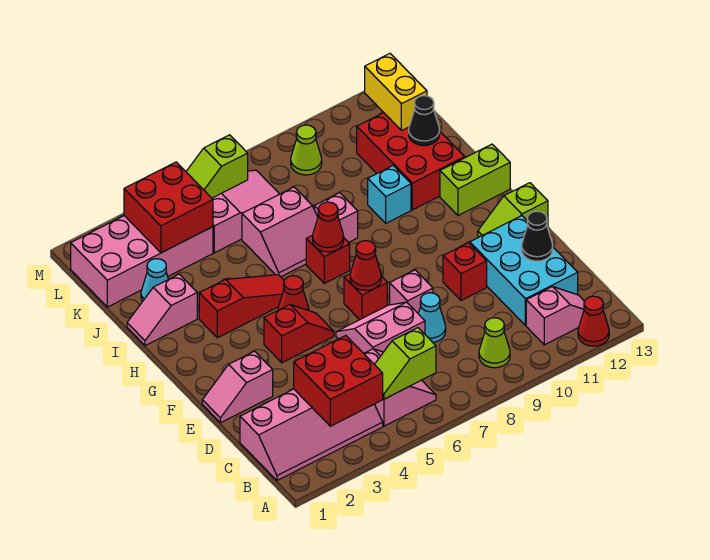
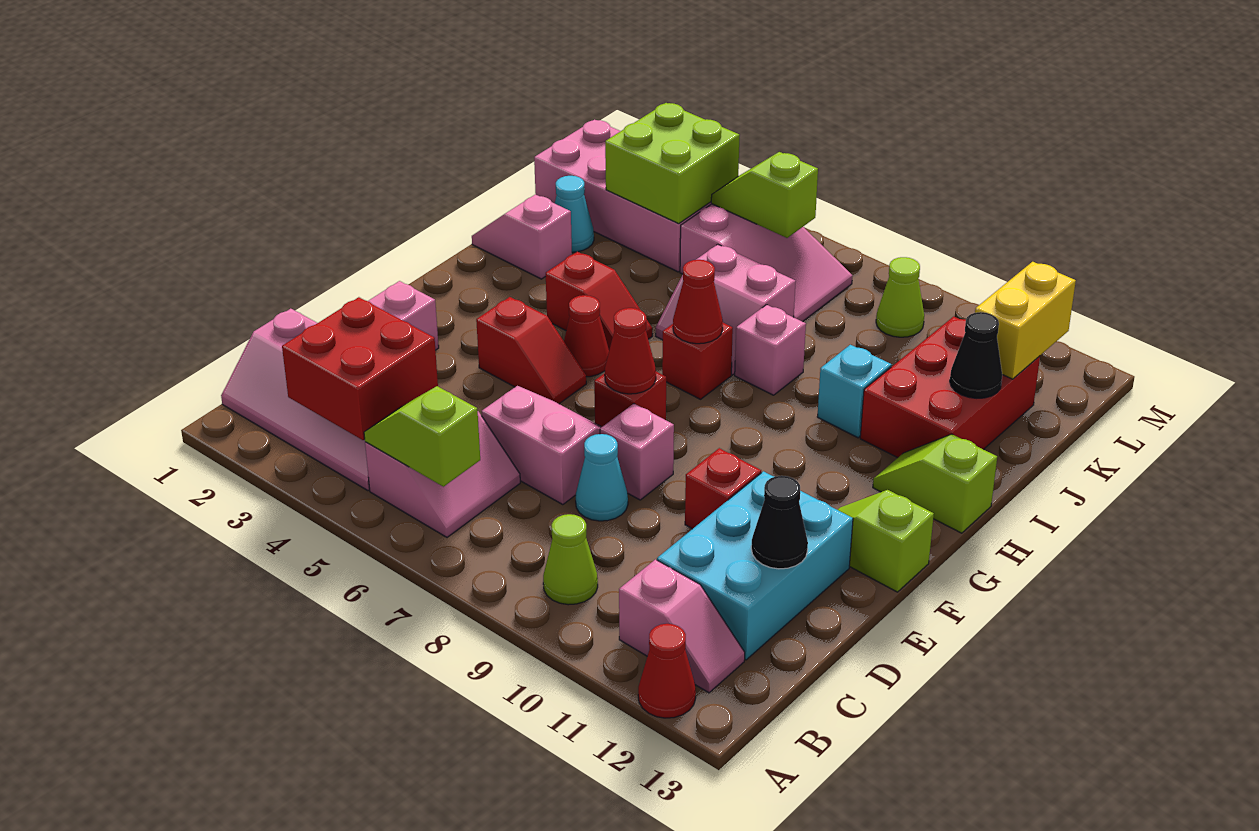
red slope H3:H5 level 1 top 3 -> red slope H4:H5 level 1 top 4
lime brick H12:H13 level 1 -> lime slope H12:H13 level 1 top 13
red brick K3:L4 level 2 -> lime brick K3:L4 level 2

